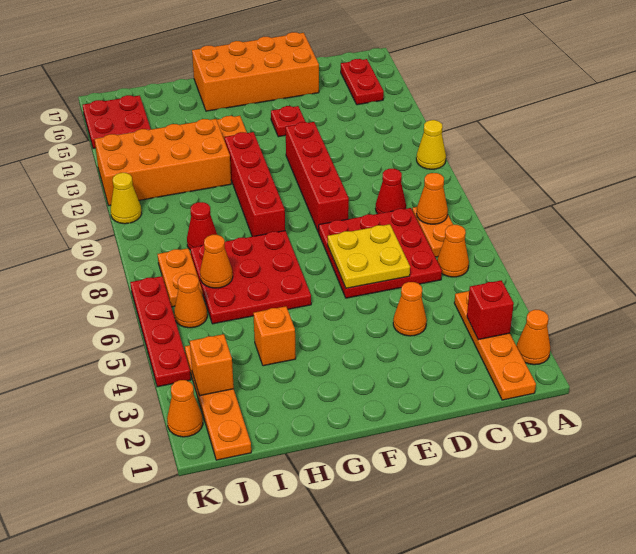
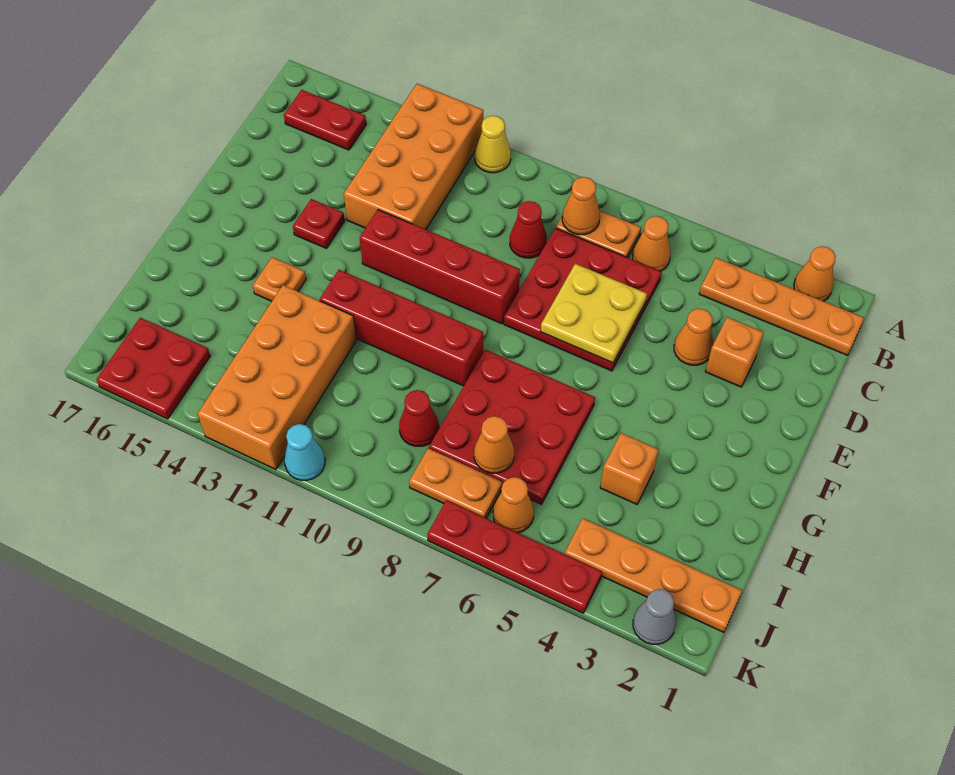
red brick B3 level 2 -> none
orange brick D16:G17 level 1 -> orange brick A12:D13 level 1
orange brick J3 level 2 -> orange brick D3 level 1
orange cone K2 level 1 -> grey cone K2 level 1
yellow cone K11 level 1 -> cyan cone K11 level 1

